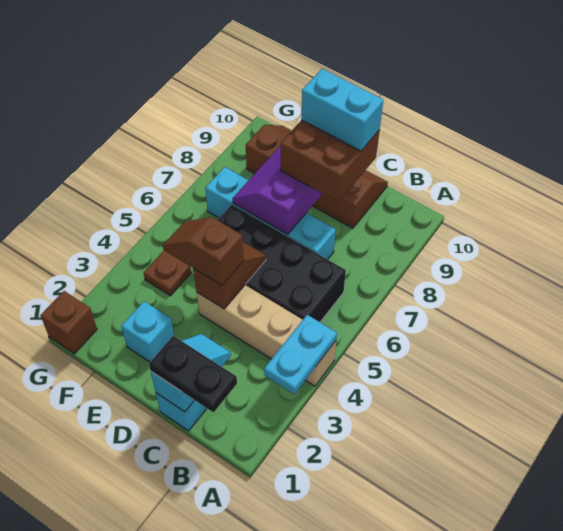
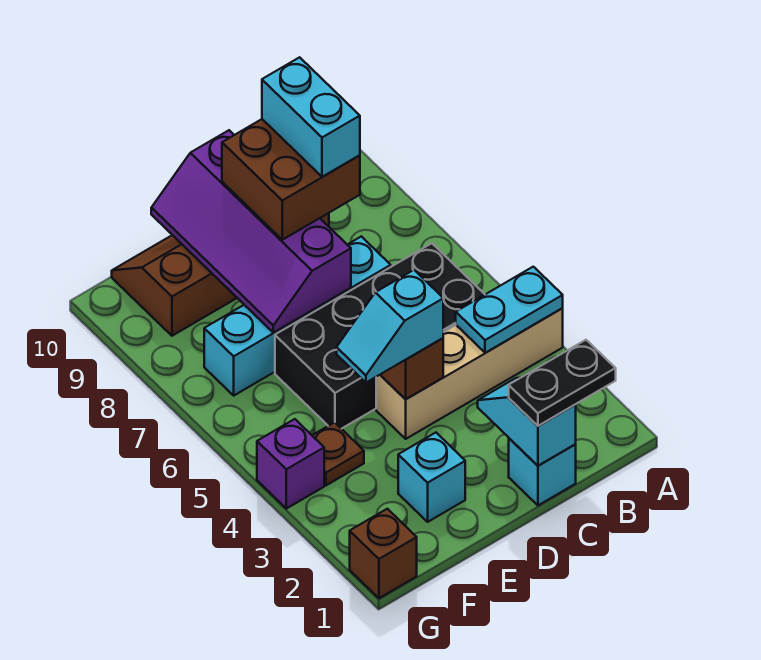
cyan plate A3:A4 level 2 -> cyan plate A4:B4 level 2
cyan brick C9:D9 level 4 -> cyan brick C8:C9 level 4
brown slope D4:E4 level 3 top D -> cyan slope D4:E4 level 3 top D
none -> purple brick G4 level 1

